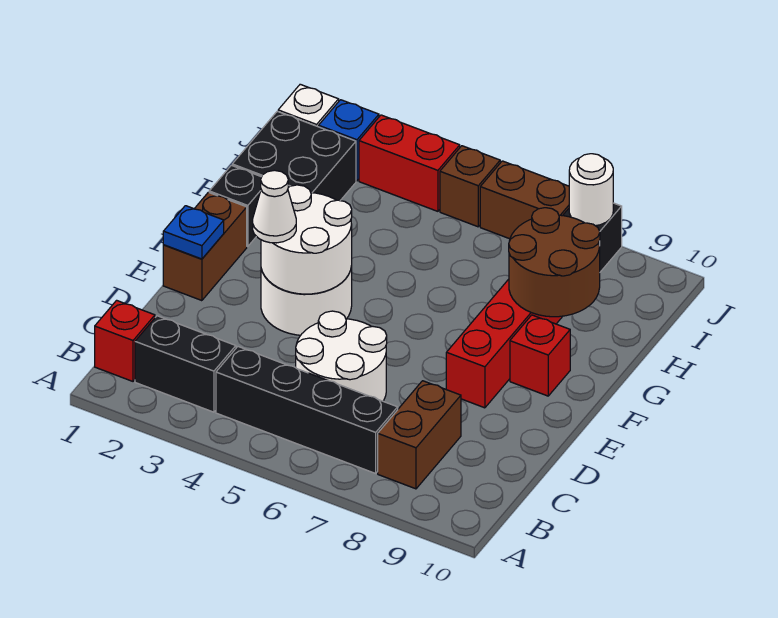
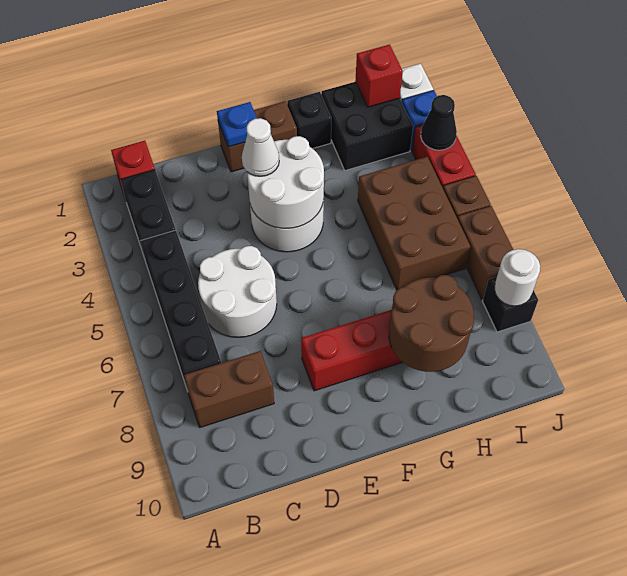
red brick F9 level 1 -> red brick I1 level 2
none -> brown brick H4:I6 level 1
none -> black cone J3 level 2

